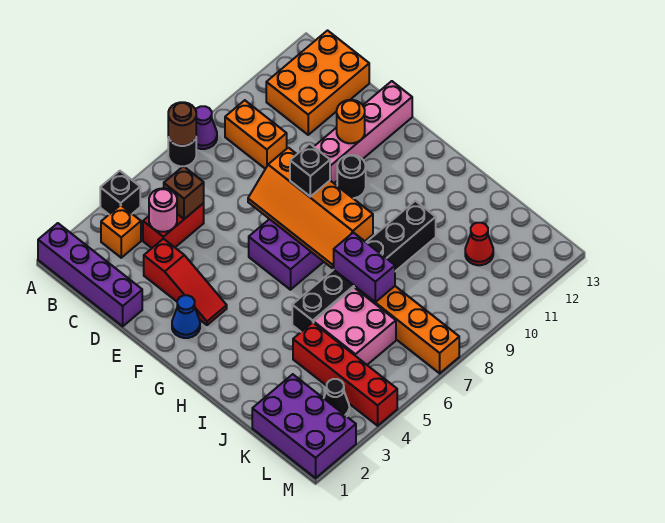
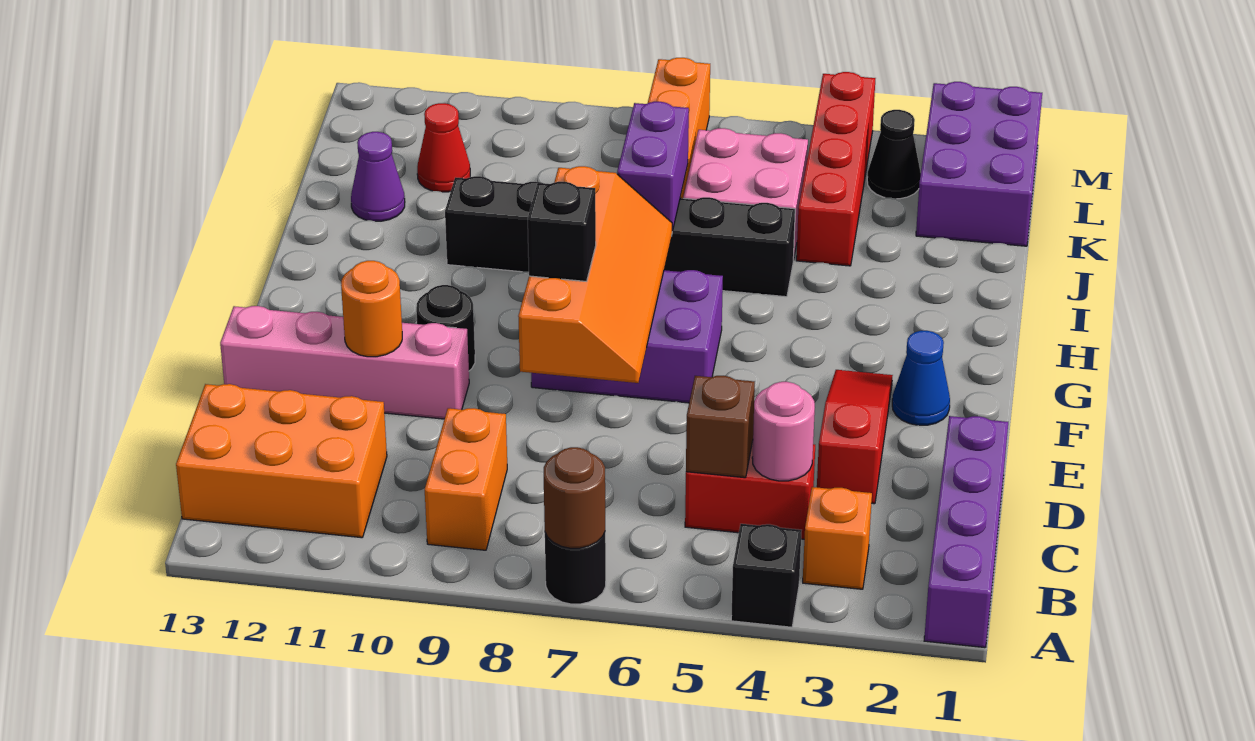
purple cone A8 level 1 -> purple cone J12 level 1

